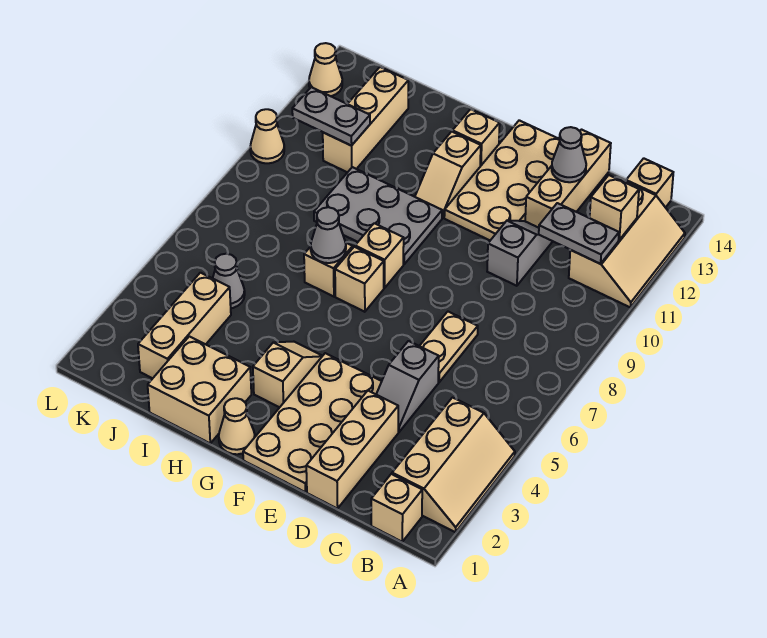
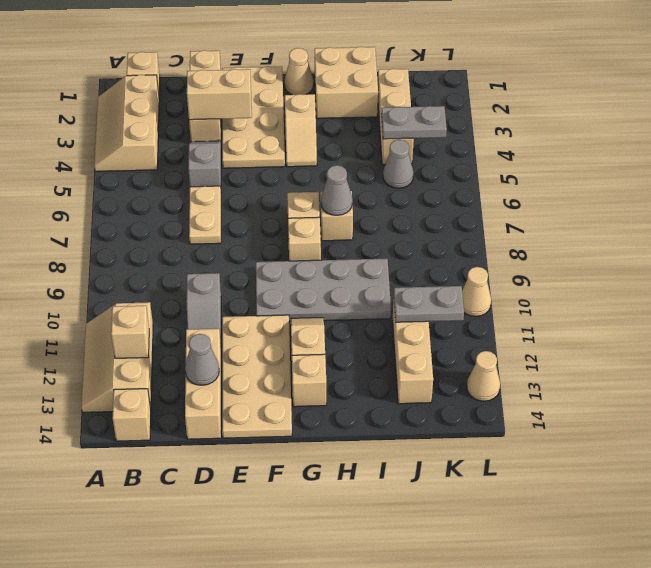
grey plate B11:C11 level 2 -> grey plate J4:K4 level 2
none -> tan brick D3:E3 level 2
grey plate G9:I10 level 1 -> grey plate F9:I10 level 1

